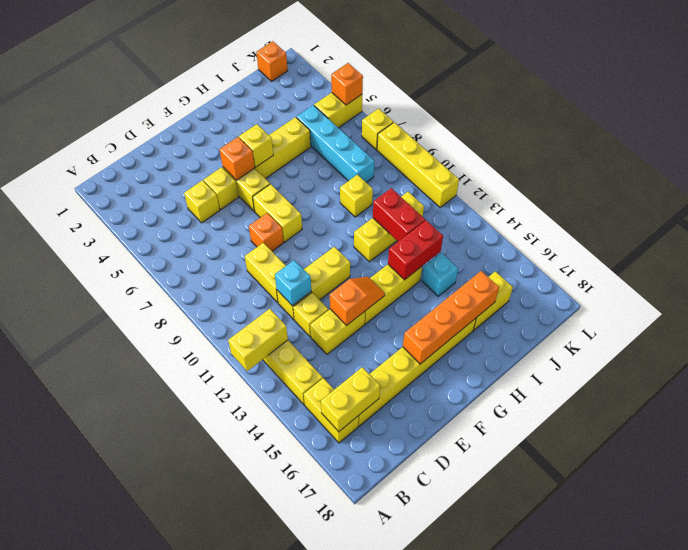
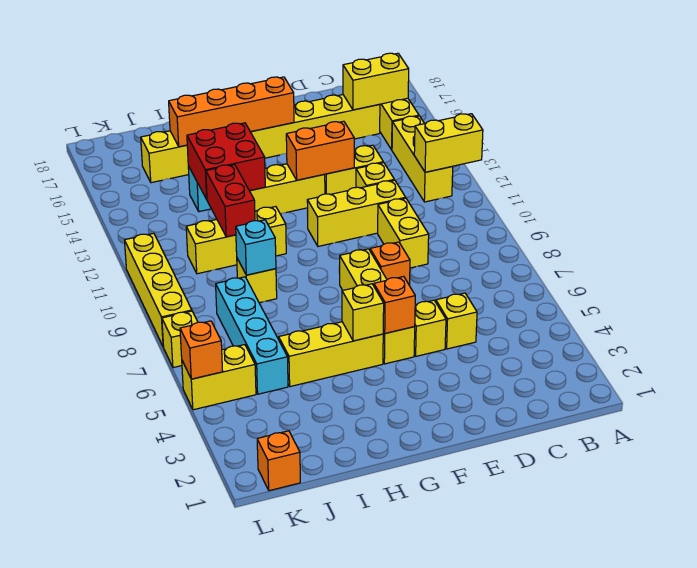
cyan brick D11 level 2 -> cyan brick I9 level 2
orange slope E13:F13 level 2 top E -> orange brick E13:F13 level 2
red brick H13:I13 level 2 -> red brick H13:I14 level 2

